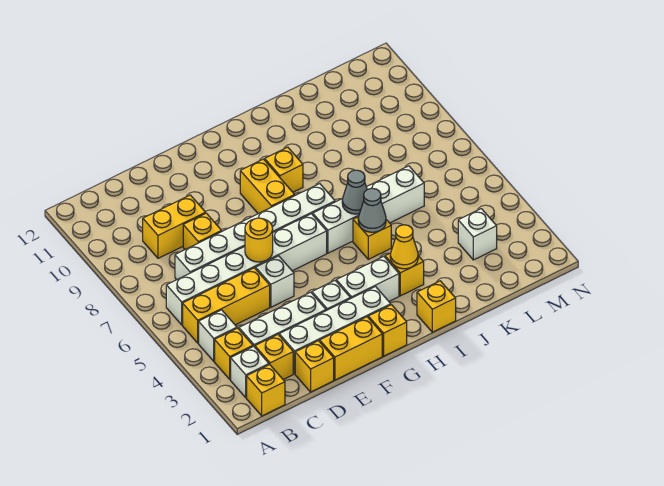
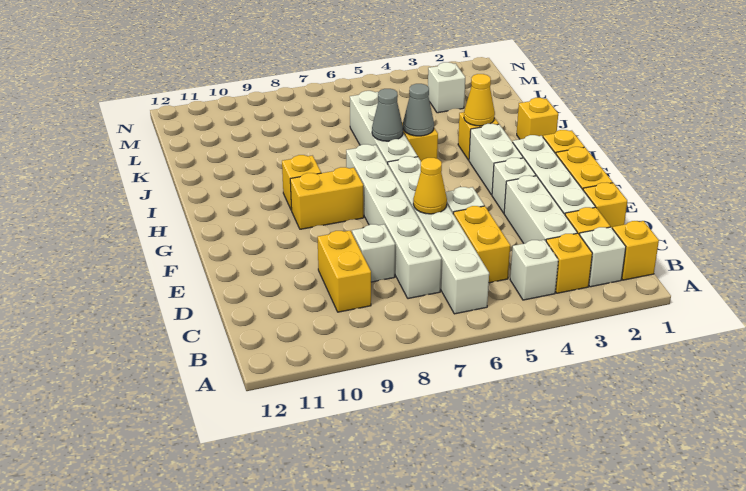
yellow brick B5:D5 level 1 -> yellow brick C5:D5 level 1
yellow brick D8 level 1 -> white brick D8 level 1
yellow round brick E6 level 2 -> yellow cone E6 level 2

